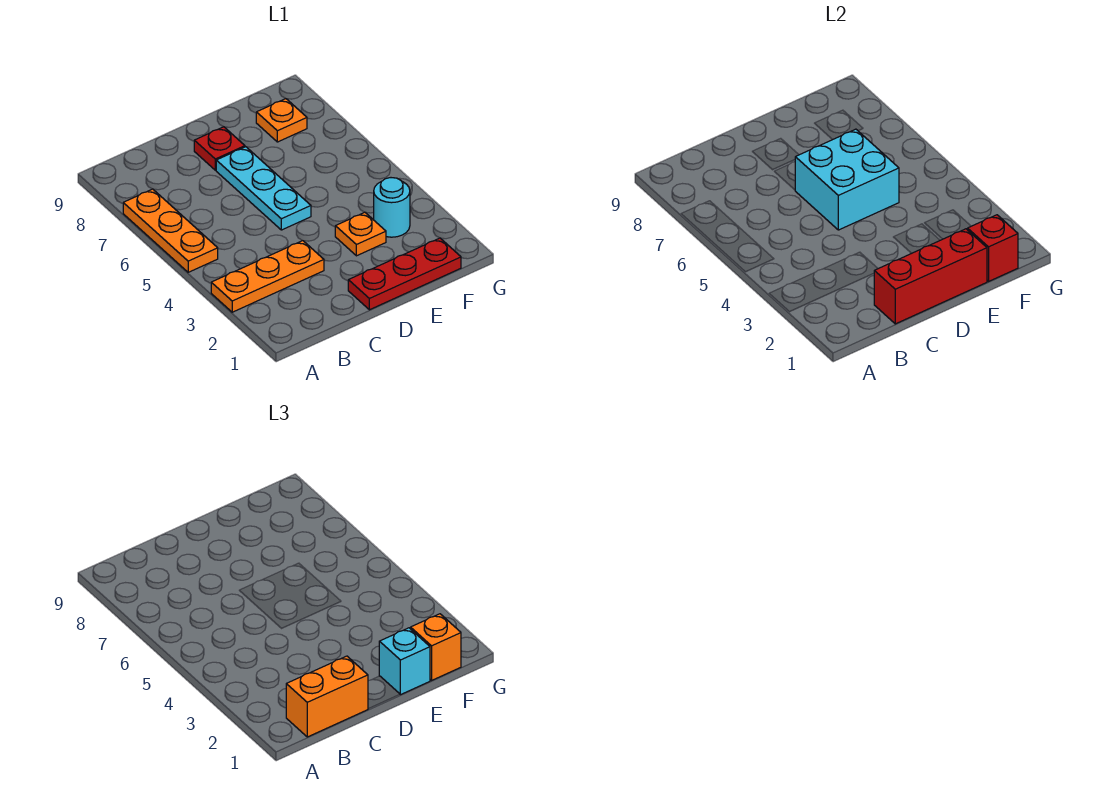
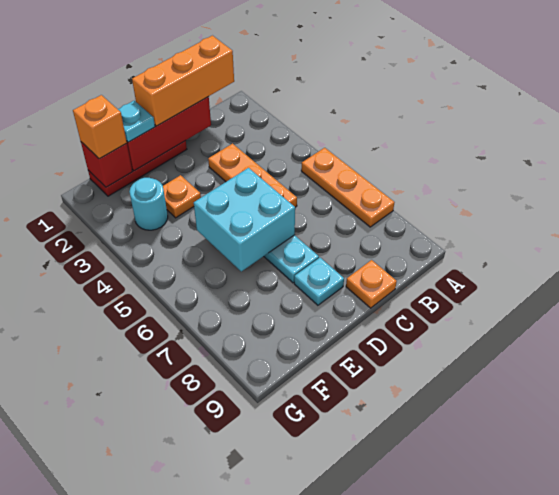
orange plate A3:C3 level 1 -> orange plate C3:C5 level 1
orange brick B1:C1 level 3 -> orange brick B1:D1 level 3
red plate D8 level 1 -> cyan plate D8 level 1
cyan brick E1 level 3 -> cyan plate E1 level 3
orange plate F8 level 1 -> orange plate C9 level 1

